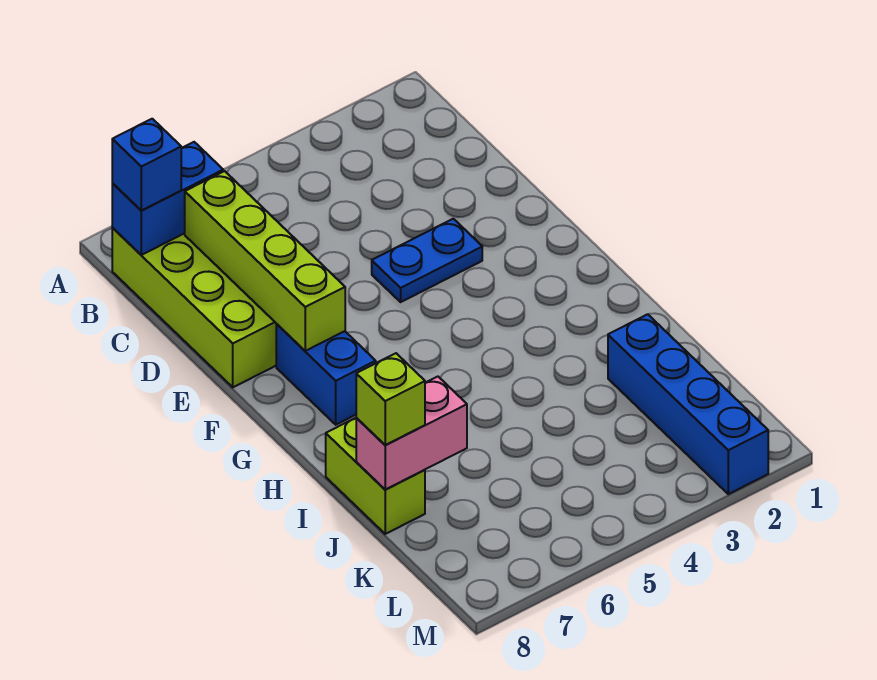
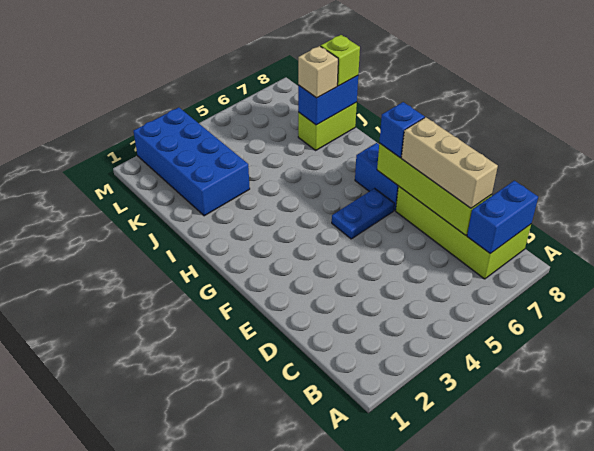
blue brick B8 level 3 -> blue brick F7 level 3
none -> tan brick C7:E7 level 3
blue plate E3:E4 level 1 -> blue plate F5:F6 level 1
lime brick I8:J8 level 1 -> lime brick J7:J8 level 1
blue brick J2:M2 level 1 -> blue brick J2:M3 level 1
pink brick J7:J8 level 2 -> blue brick J7:J8 level 2
none -> tan brick J7 level 3

